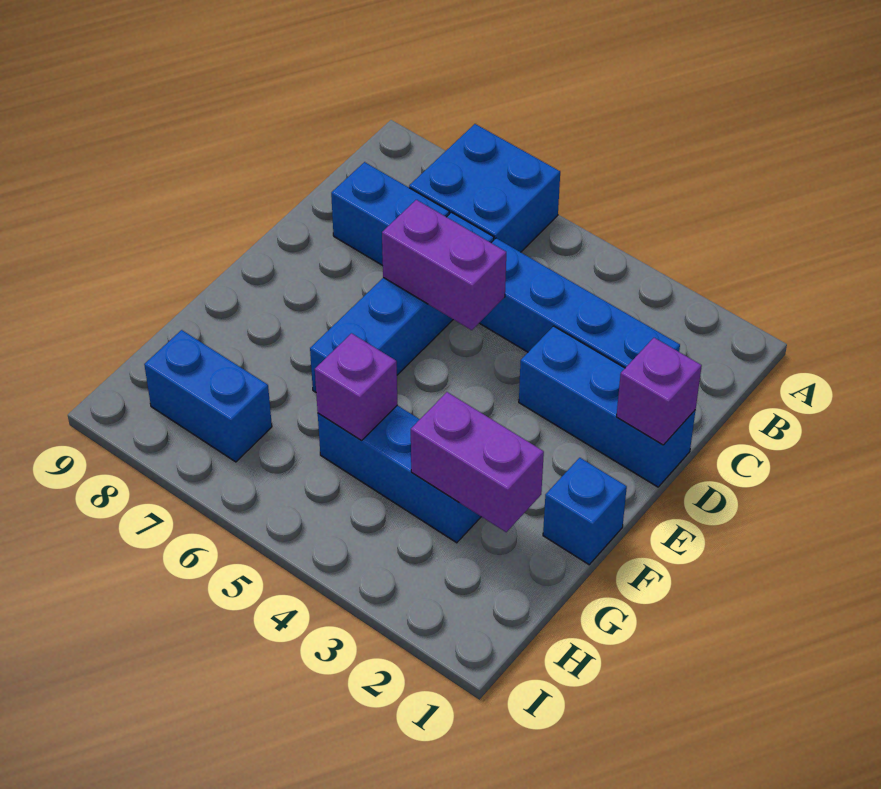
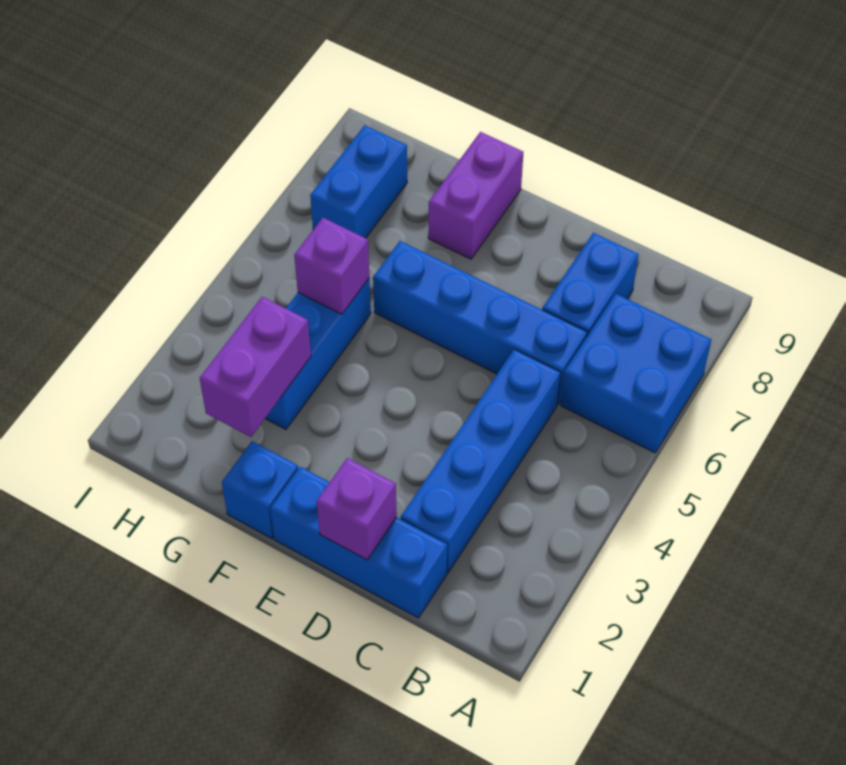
blue brick D1:D3 level 1 -> blue brick C1:E1 level 1
purple brick D5:D6 level 2 -> purple brick F8:F9 level 1

